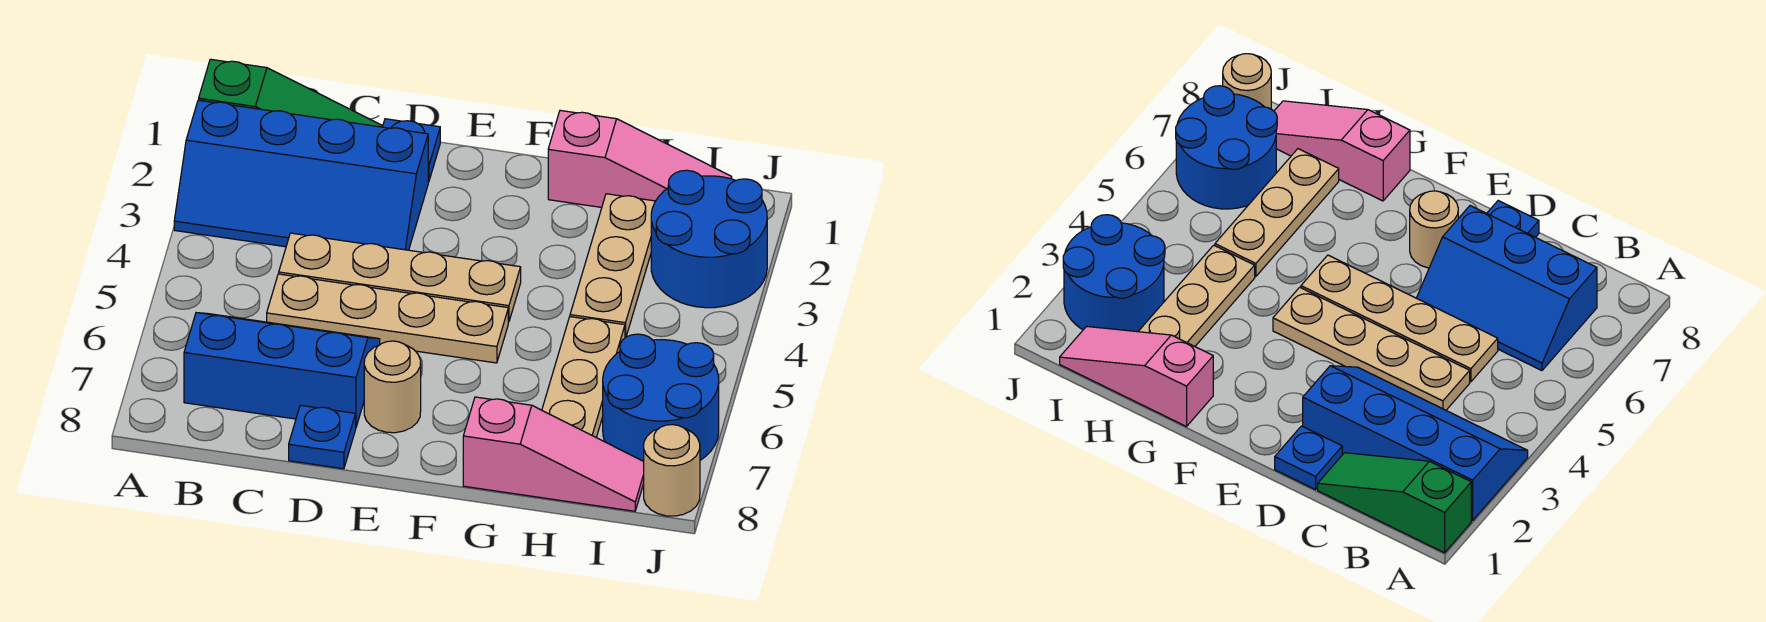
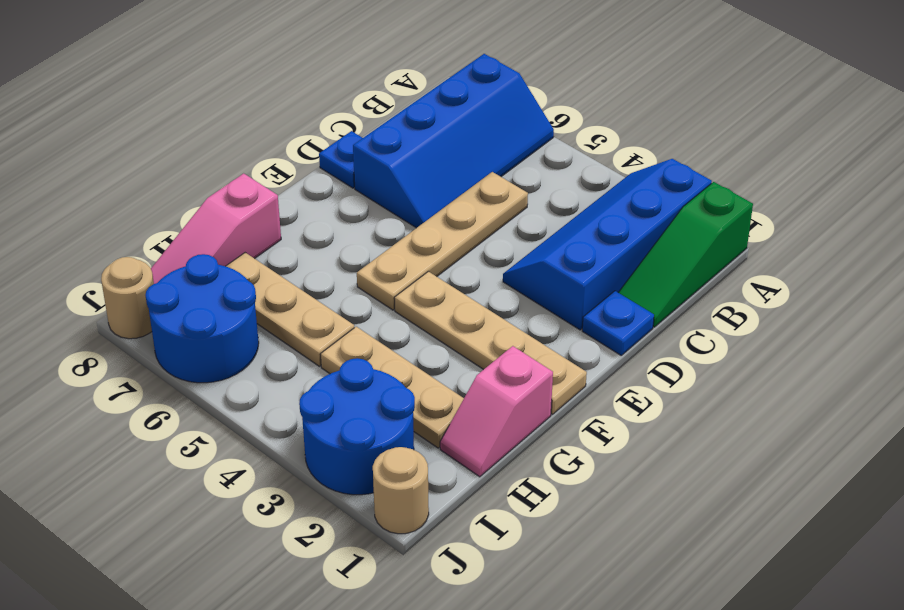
blue slope B6:D7 level 1 top 7 -> blue slope A6:D7 level 1 top 7
tan plate C4:F4 level 1 -> tan plate F1:F4 level 1
tan round brick E7 level 1 -> tan round brick J1 level 1
pink slope G1:I1 level 1 top G -> pink slope G1:H1 level 1 top G

